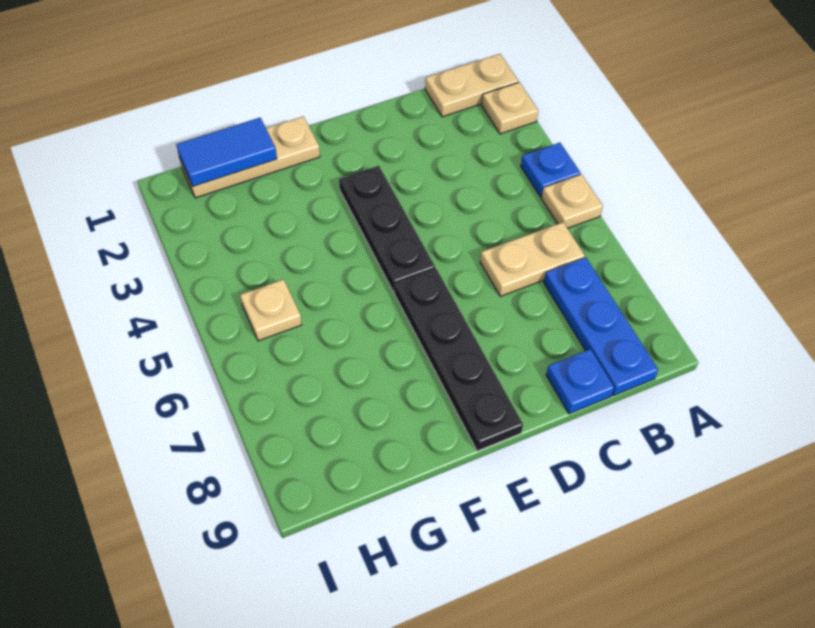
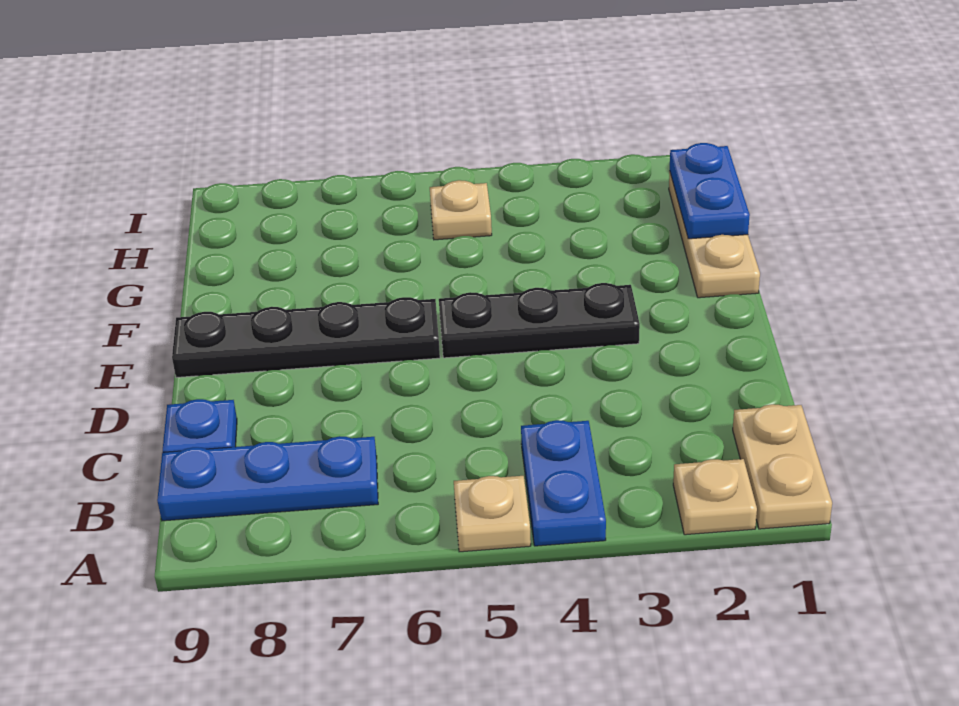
blue plate A4 level 1 -> blue plate A4:B4 level 1
tan plate B6:C6 level 1 -> none
blue tile G1:H1 level 2 -> blue plate G1:H1 level 2

